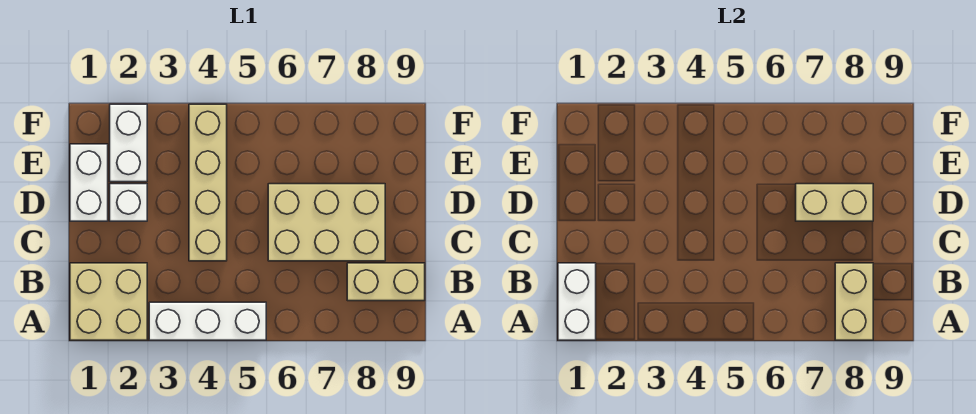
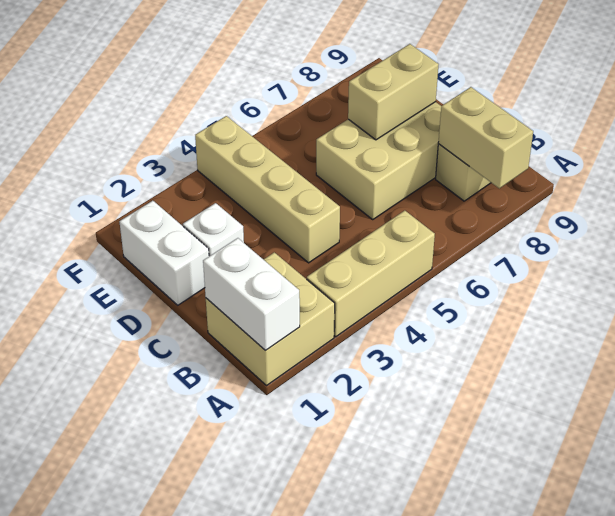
white brick A3:A5 level 1 -> tan brick A3:A5 level 1
white brick E2:F2 level 1 -> none

